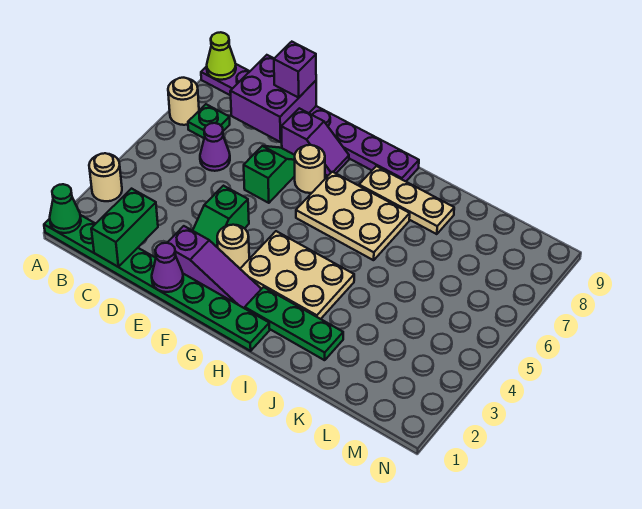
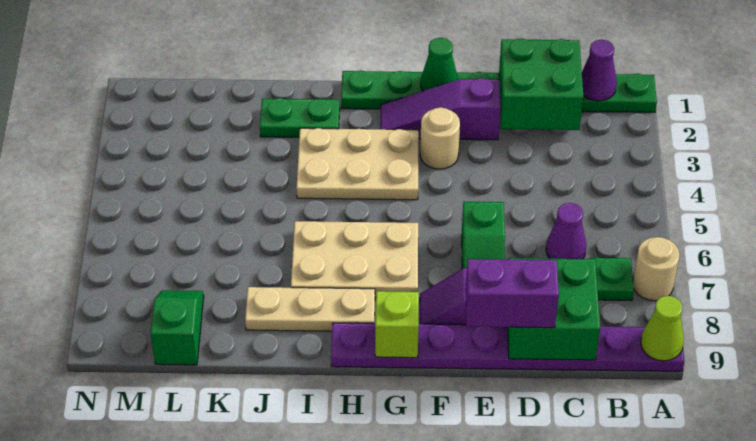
green cone A1 level 2 -> green cone F1 level 2
tan round brick A3 level 1 -> none
green brick C1:C2 level 2 -> green brick C1:D2 level 2
purple brick C8:D9 level 2 -> green brick C8:D9 level 2
purple brick D9 level 3 -> purple brick D9:E9 level 3
purple cone E1 level 2 -> purple cone B1 level 2
green slope E3:E4 level 1 top 4 -> green slope L8:L9 level 1 top 9
tan round brick F7 level 1 -> none
none -> lime brick G9 level 2
green plate H2:J2 level 1 -> green plate I2:J2 level 1

